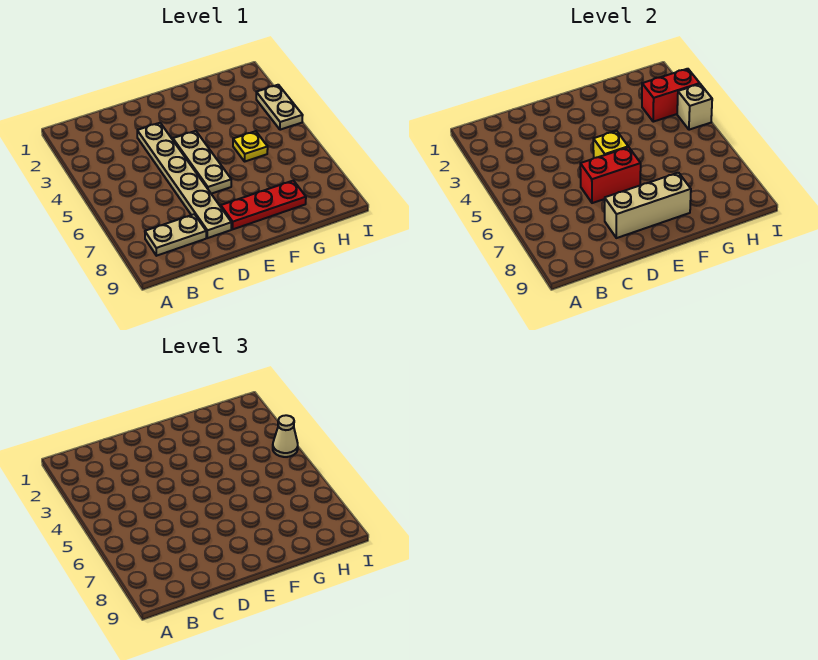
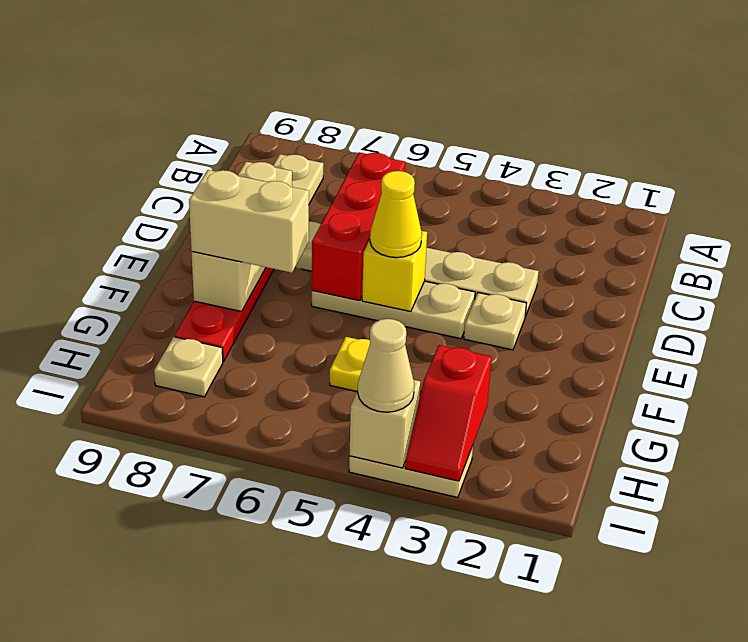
red brick D6:E6 level 2 -> red brick C6:E6 level 2
none -> tan plate E3 level 1
none -> yellow cone E5 level 3
none -> tan brick F7:F8 level 3
red brick H3:I3 level 2 -> red slope H3:I3 level 2 top H
none -> tan plate H8 level 1

